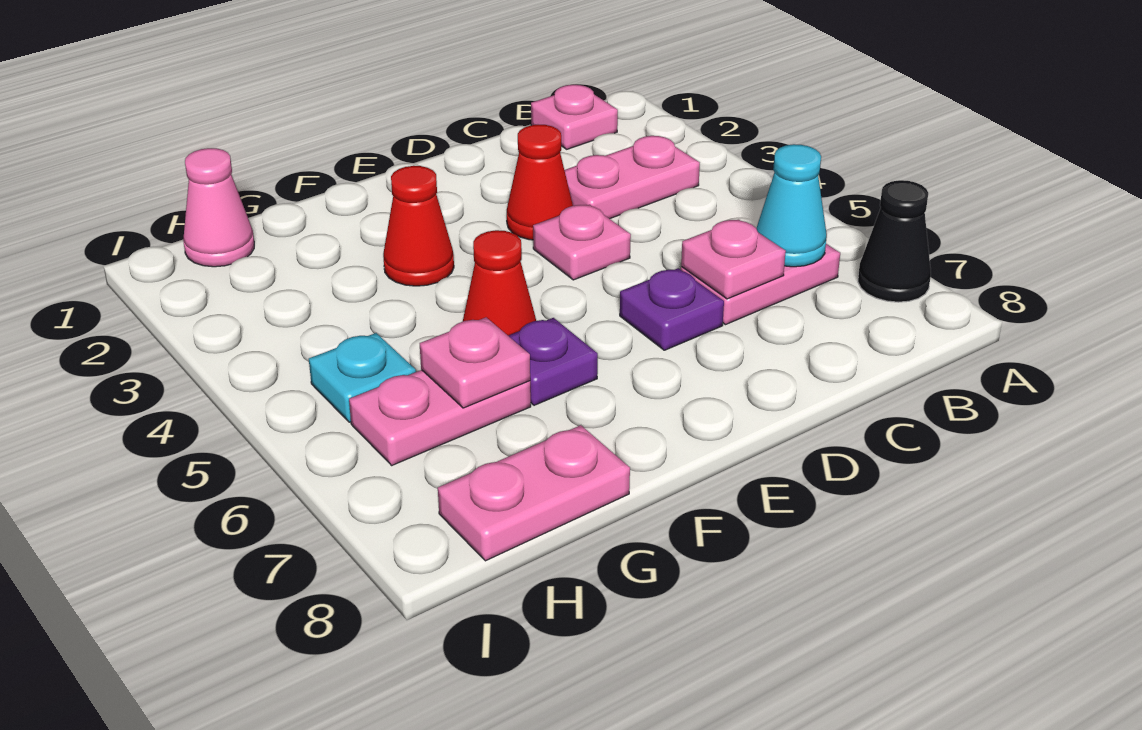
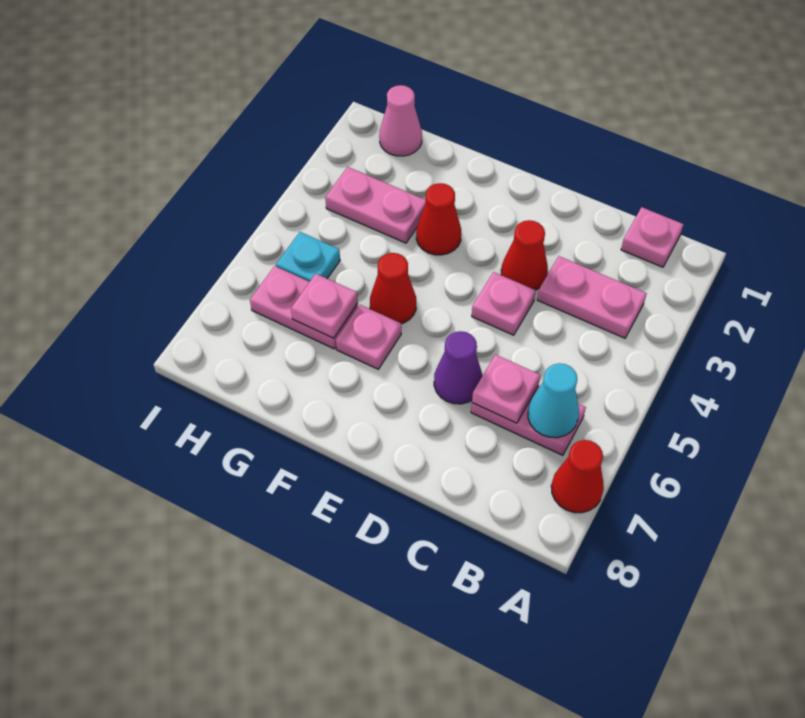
black cone A7 level 1 -> red cone A7 level 1
purple plate D6 level 1 -> purple cone D6 level 1
purple plate F6 level 1 -> pink plate F6 level 1
pink plate G8:H8 level 1 -> pink plate G3:H3 level 1

